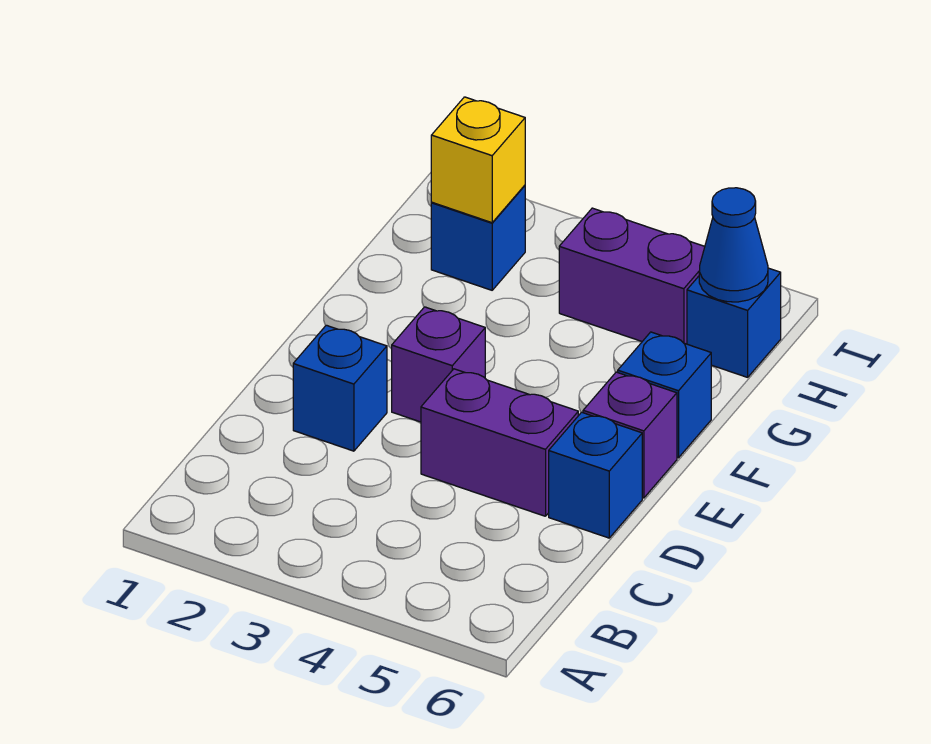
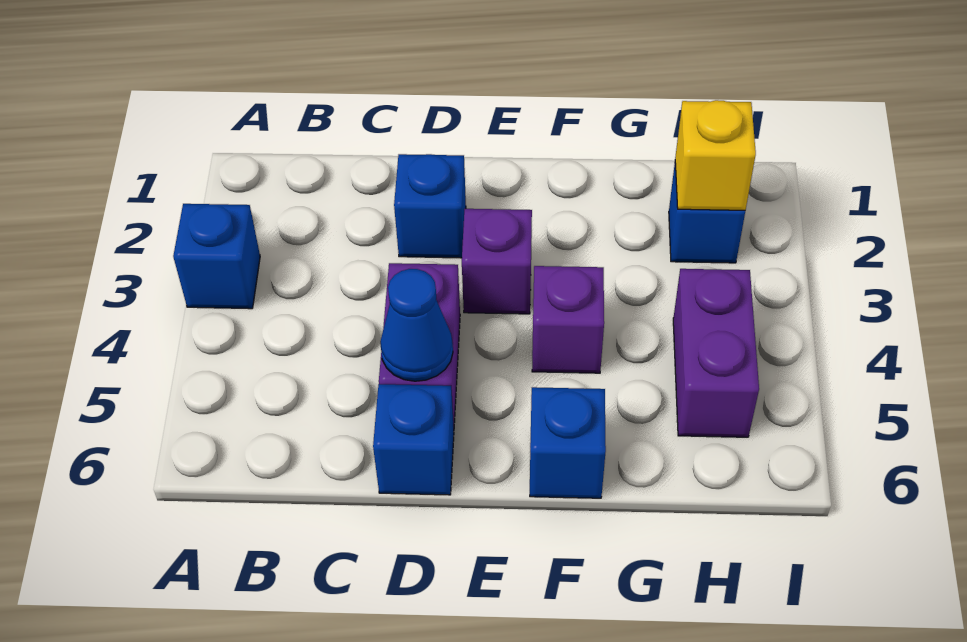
purple brick E6 level 1 -> purple brick F4 level 1
blue brick H6 level 1 -> blue brick A3 level 1
blue cone H6 level 2 -> blue cone D5 level 2

